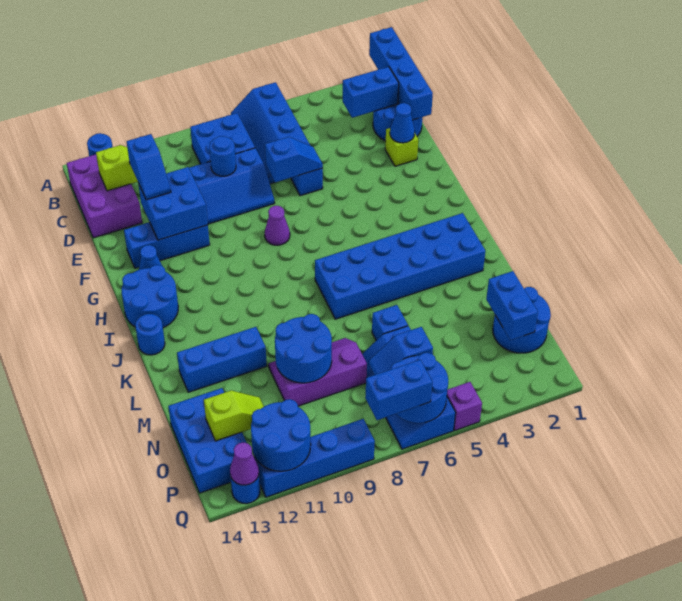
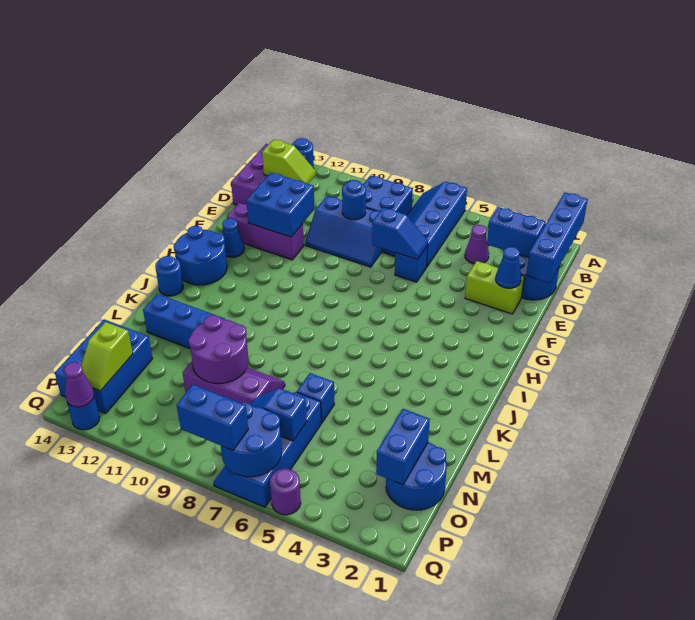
blue slope D12:E12 level 3 top D -> none
lime brick E2 level 1 -> lime brick E2:E3 level 1
blue brick F11:F13 level 1 -> purple brick F11:F13 level 1
purple cone G8 level 1 -> purple cone C4 level 1
blue brick J2:K7 level 1 -> none
blue round brick M9:N10 level 2 -> purple round brick M9:N10 level 2
lime slope O12:O13 level 2 top 13 -> lime slope O13:P13 level 2 top O
blue round brick P11:Q12 level 2 -> none
purple brick Q5 level 1 -> purple round brick Q5 level 1
blue brick Q9:Q12 level 1 -> none

